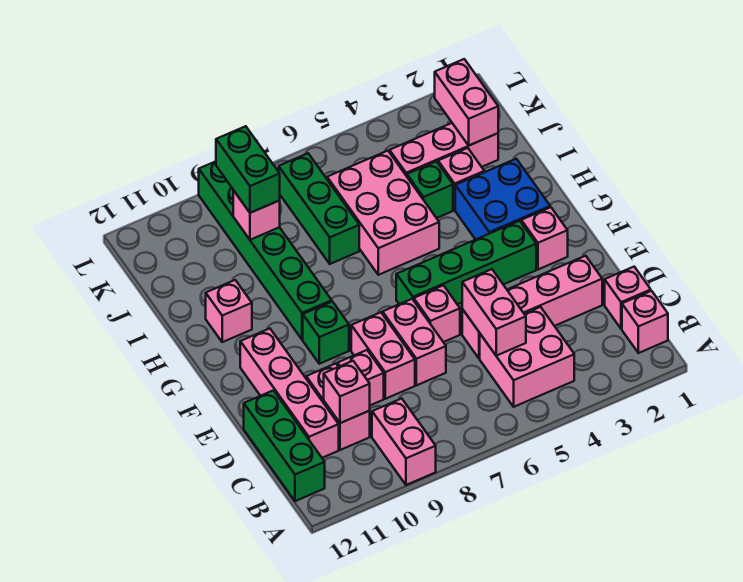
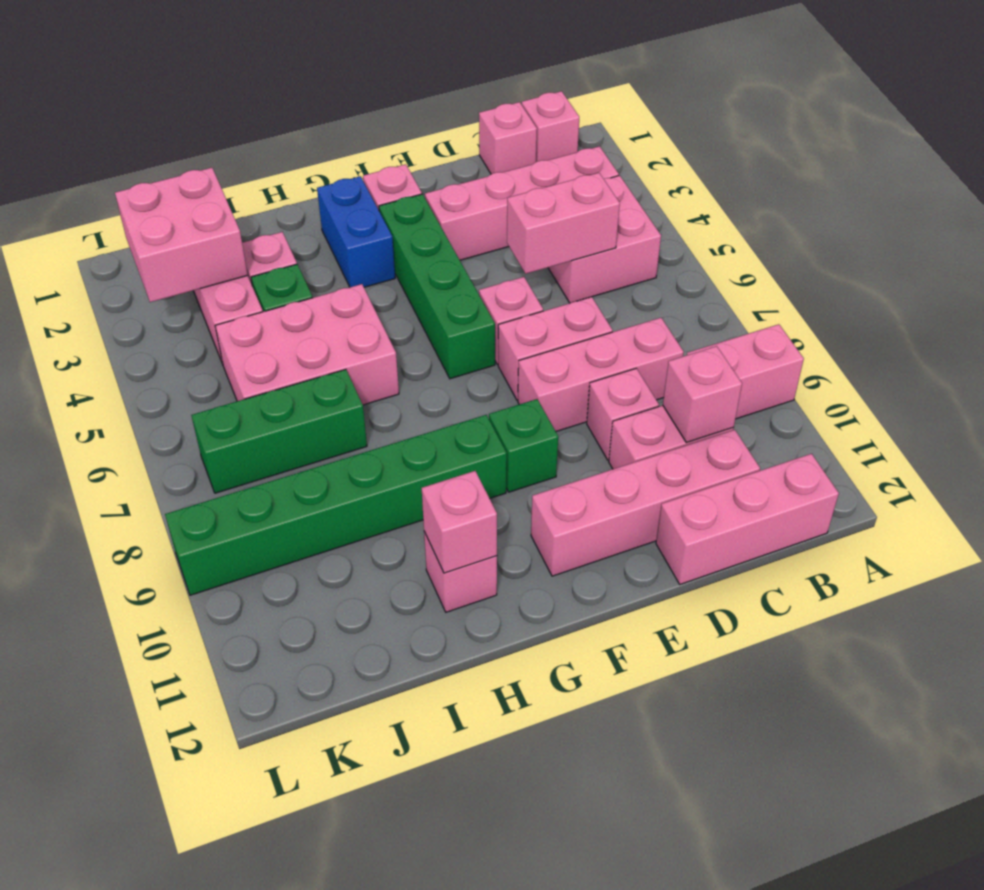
green brick B12:D12 level 1 -> pink brick B12:D12 level 1
pink brick D2:D5 level 1 -> pink brick B3:E3 level 1
pink brick D8:E8 level 1 -> pink brick C8:E8 level 1
blue brick G2:H3 level 1 -> blue brick G2:G3 level 1
pink brick J2:K2 level 2 -> pink brick J2:K3 level 2
pink brick J9 level 2 -> pink brick H11 level 2
green brick J9:K9 level 3 -> none

